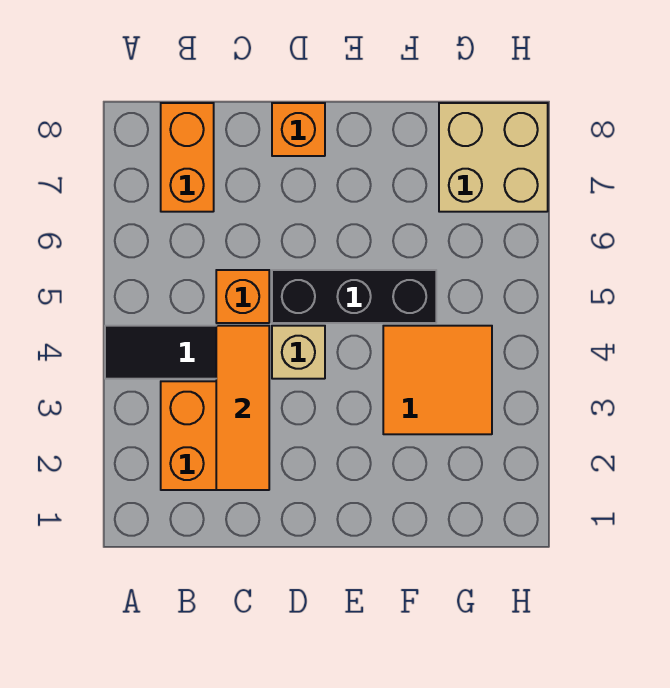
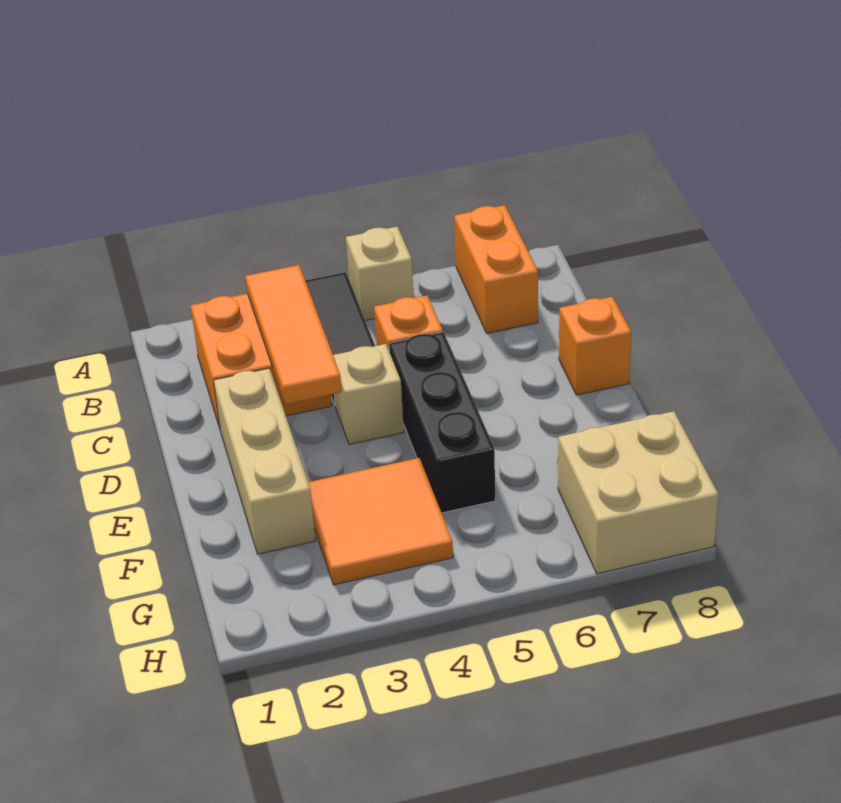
none -> tan brick A5 level 1
orange brick B7:B8 level 1 -> orange brick A7:B7 level 1
orange tile C2:C4 level 2 -> orange tile B3:D3 level 2
none -> tan brick D2:F2 level 1

